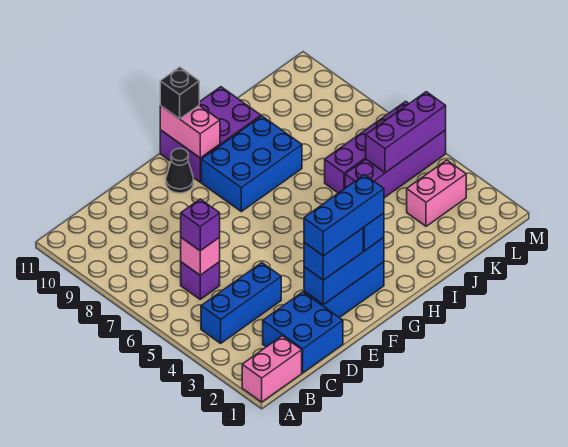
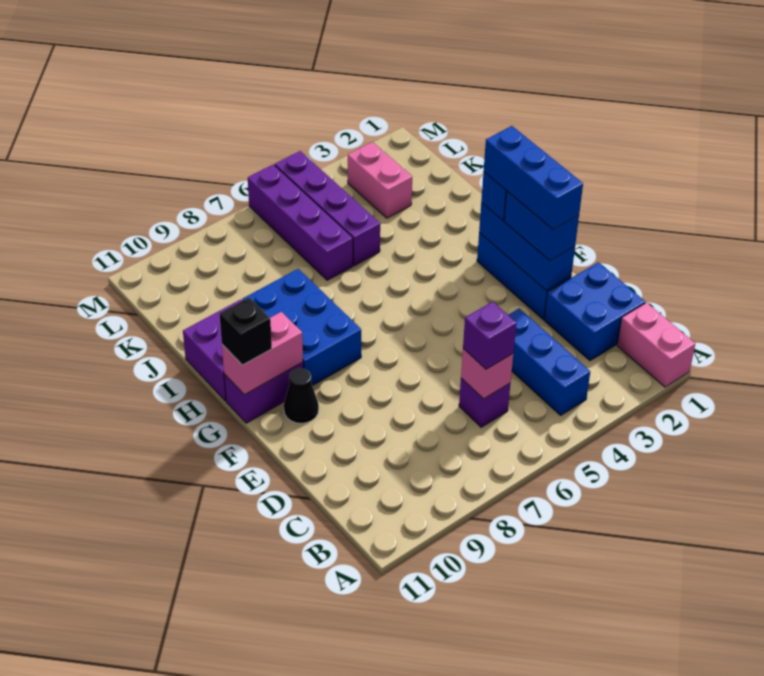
purple brick K5:M5 level 2 -> none

